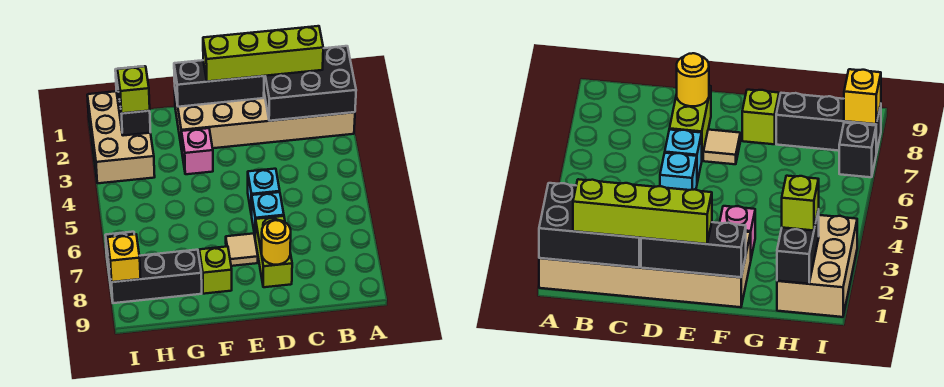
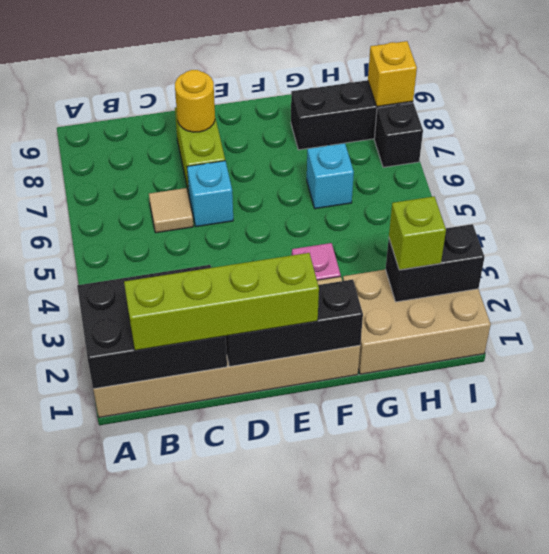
cyan brick D5 level 1 -> cyan brick G6 level 1
tan tile E7 level 1 -> tan tile C6 level 1
lime brick F8 level 1 -> none
tan brick H1:I3 level 1 -> tan brick G1:I2 level 1
black brick H1:H2 level 2 -> black brick H2:I2 level 2

